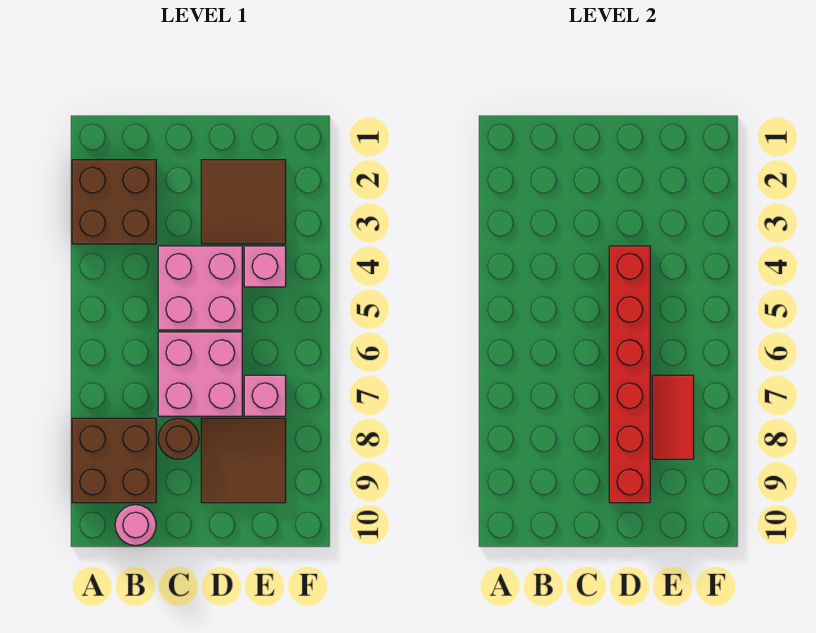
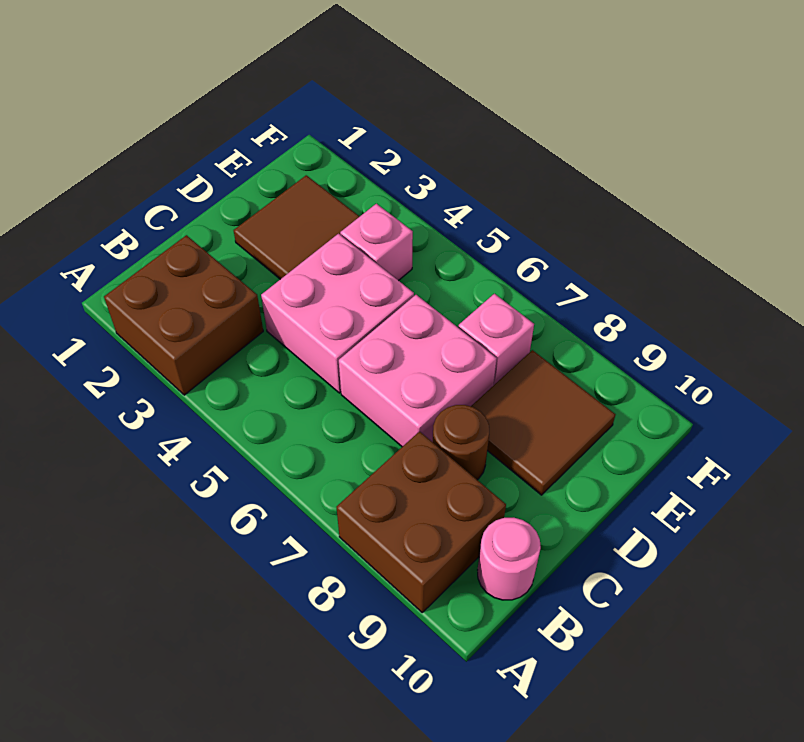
red brick D4:D9 level 2 -> none
red tile E7:E8 level 2 -> none

